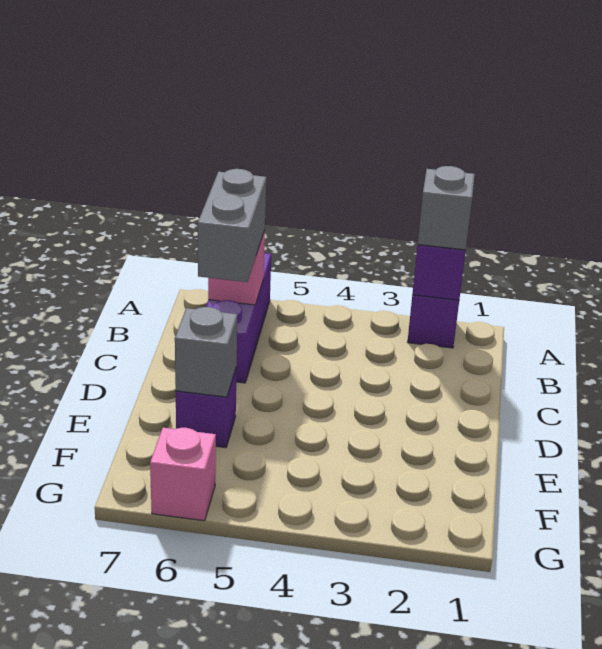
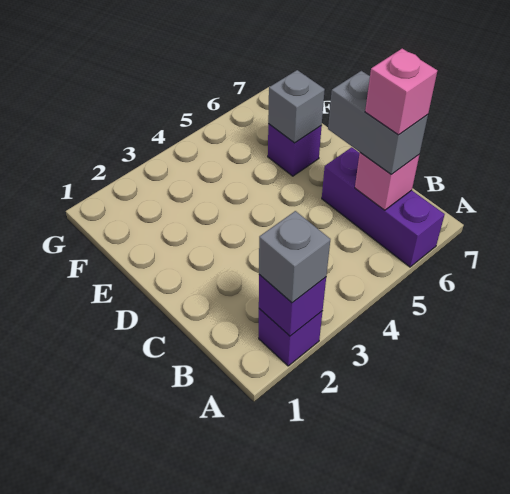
pink brick G6 level 1 -> pink brick B6 level 4

